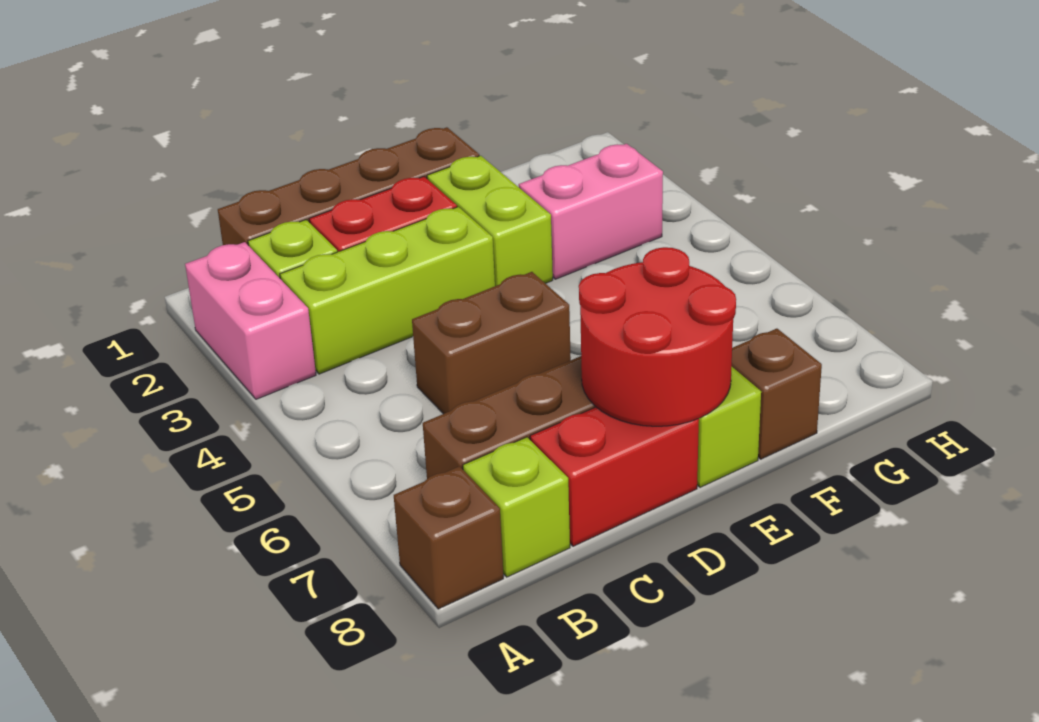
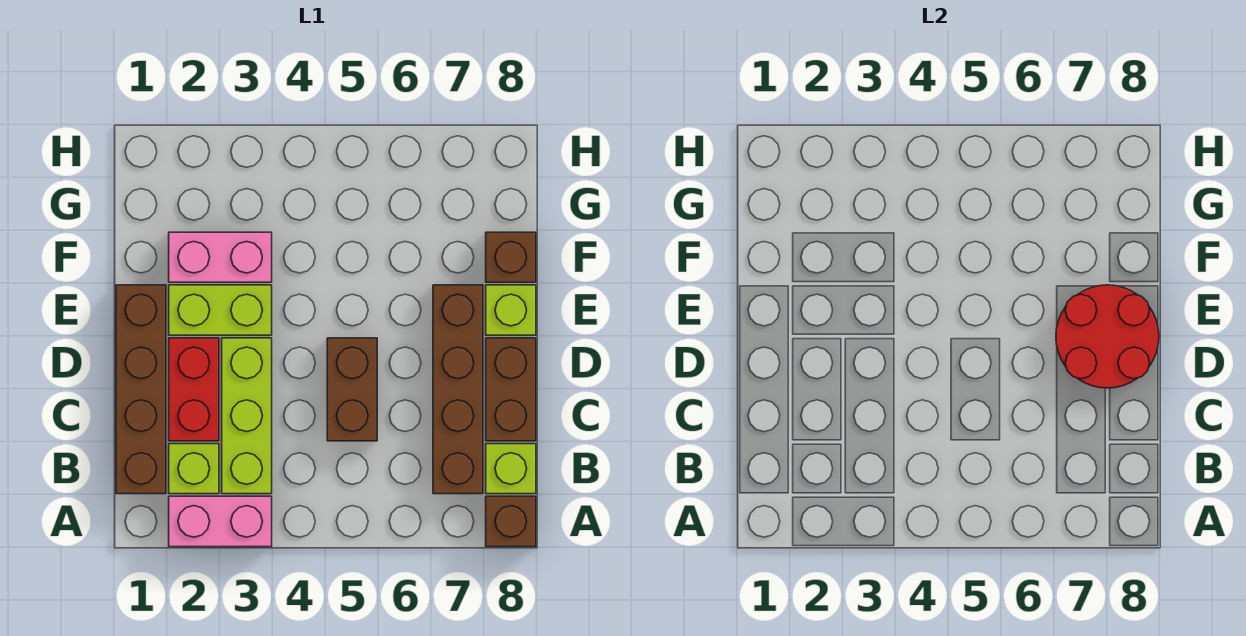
red brick C8:D8 level 1 -> brown brick C8:D8 level 1
pink brick F3:G3 level 1 -> pink brick F2:F3 level 1

